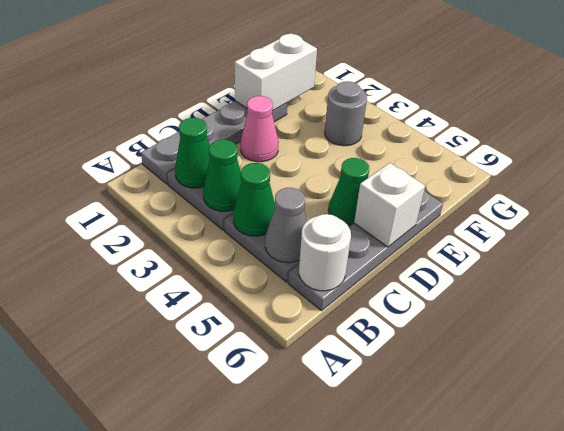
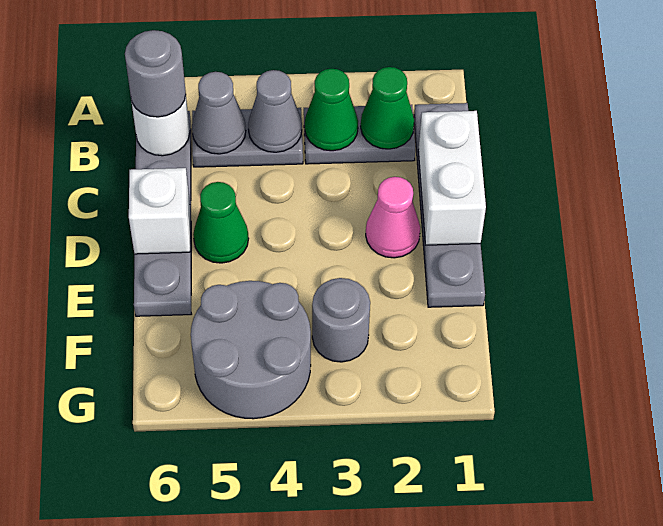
green cone B4 level 2 -> grey cone B4 level 2
none -> grey round brick B6 level 3
white brick E1:F1 level 2 -> white brick C1:D1 level 2
none -> grey round brick F4:G5 level 1

